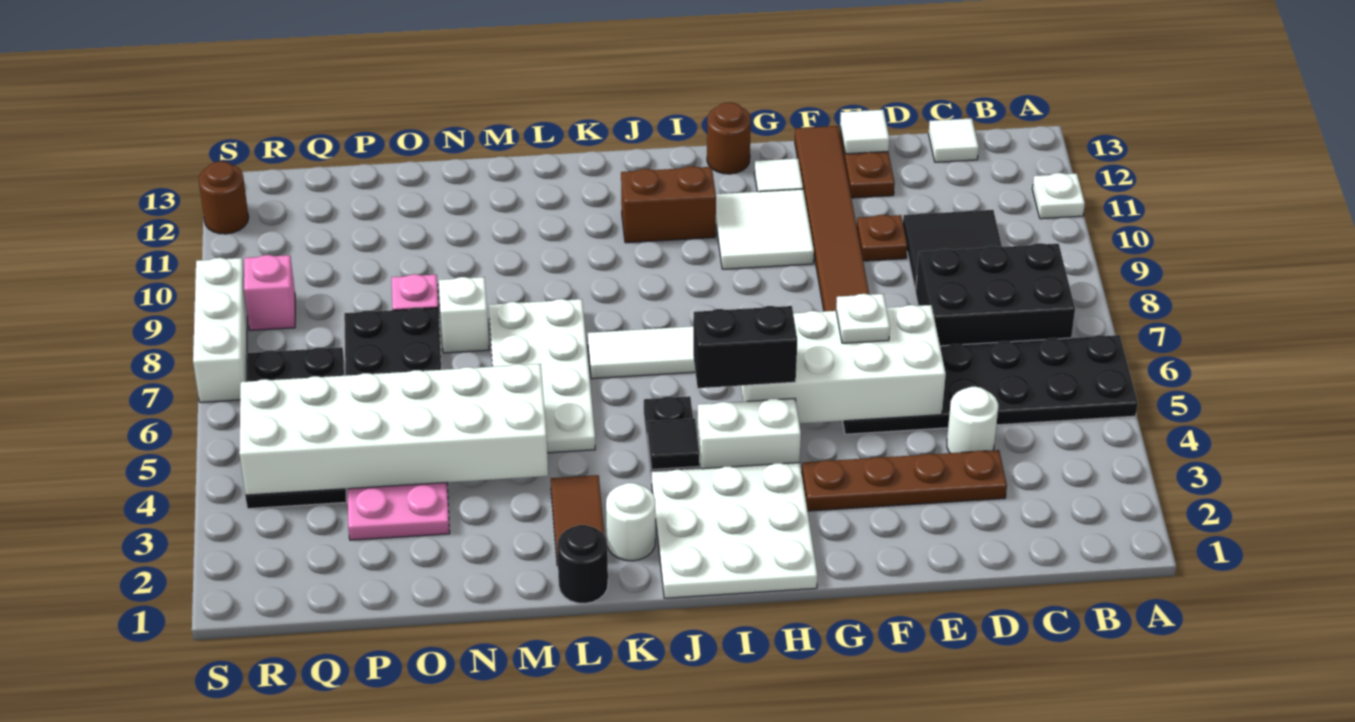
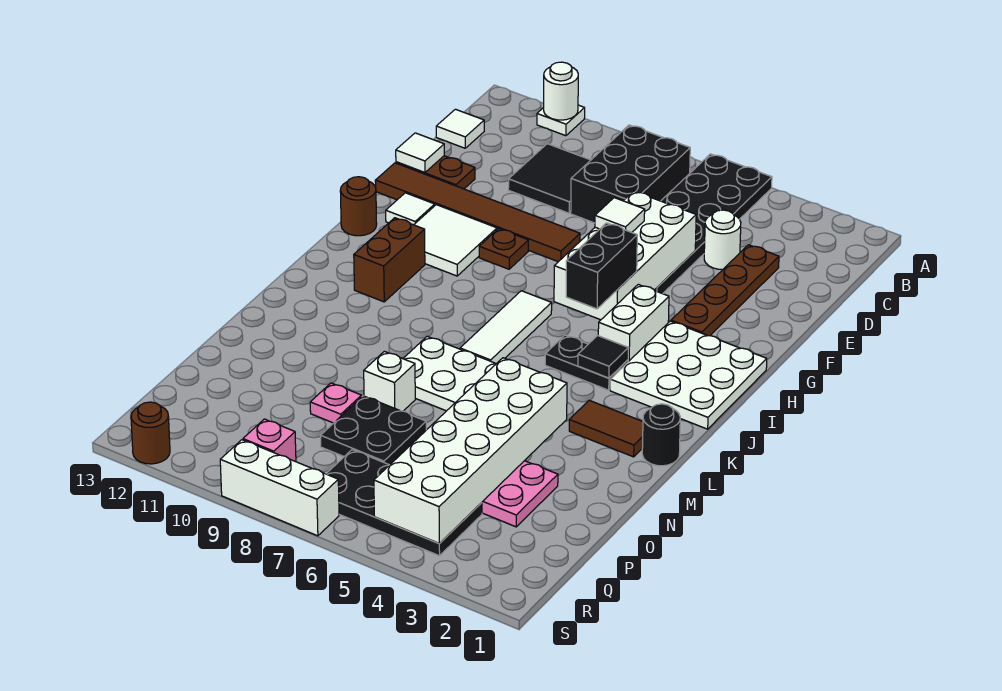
brown plate E10 level 1 -> brown plate G9 level 1
white plate F6 level 3 -> white tile F6 level 3
white round brick K2 level 1 -> white round brick A11 level 2

